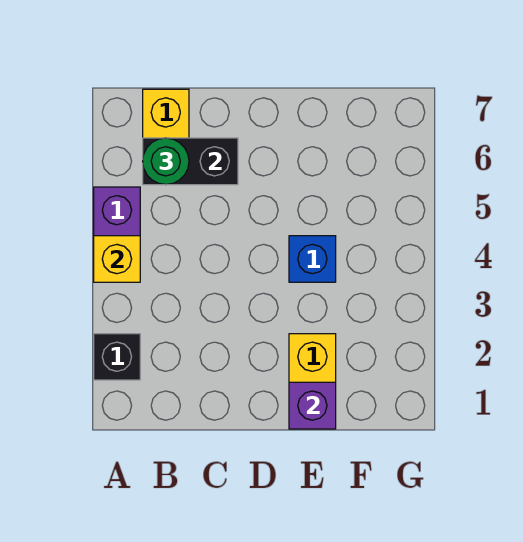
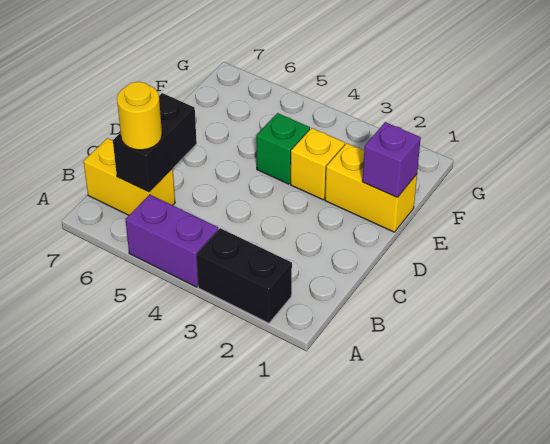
black brick A2 level 1 -> black brick A2:A3 level 1
yellow brick A4 level 2 -> yellow brick E3 level 1
green round brick B6 level 3 -> yellow round brick B6 level 3
blue brick E4 level 1 -> green brick E4 level 1

